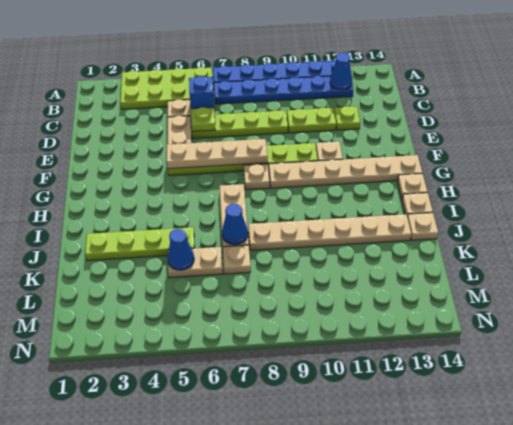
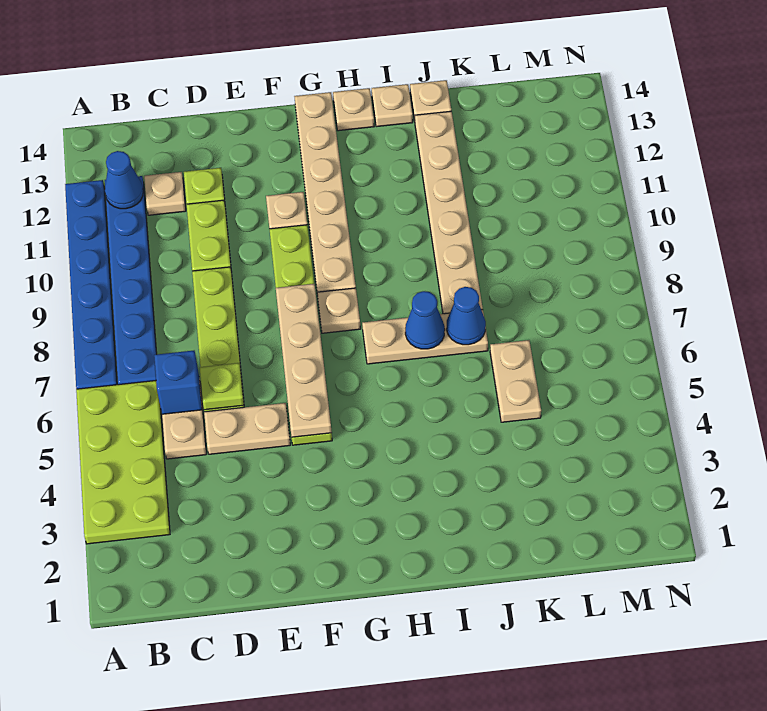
lime plate J2:J5 level 1 -> none
blue cone K5 level 2 -> blue cone I7 level 2
tan plate K7 level 1 -> tan plate C12 level 1

